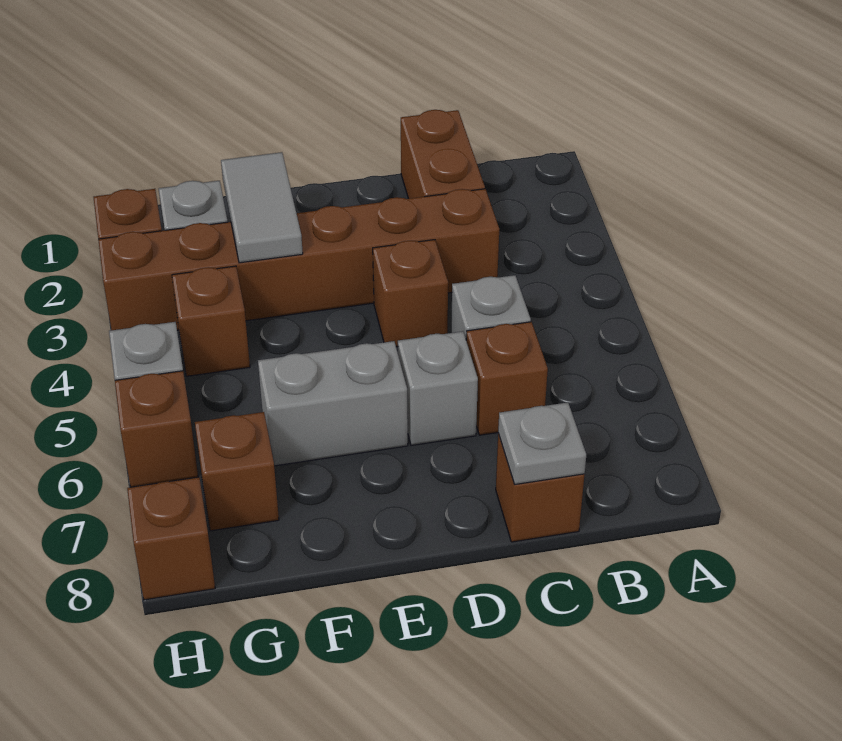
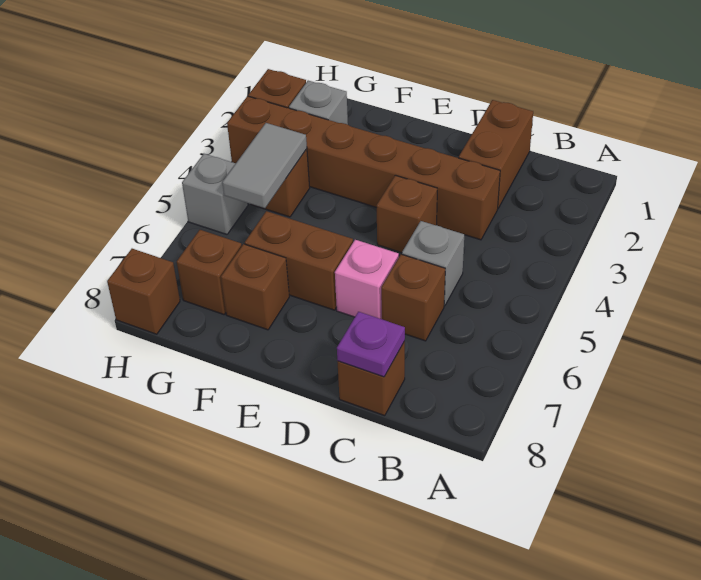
grey plate C8 level 2 -> purple plate C8 level 2
grey brick D6 level 1 -> pink brick D6 level 1
grey brick E6:F6 level 1 -> brown brick E6:F6 level 1
grey tile F2:F3 level 2 -> grey tile G4:G5 level 2
brown brick H6 level 1 -> brown brick F7 level 1

